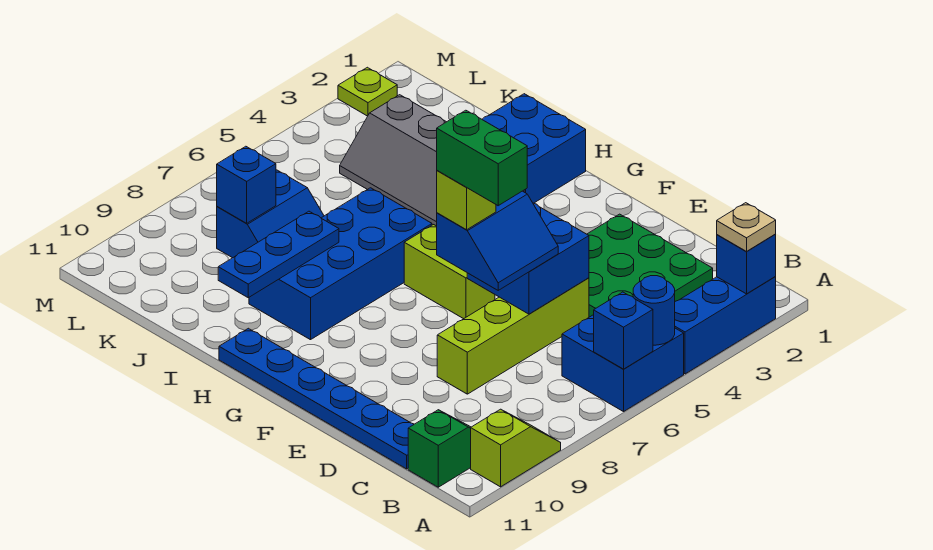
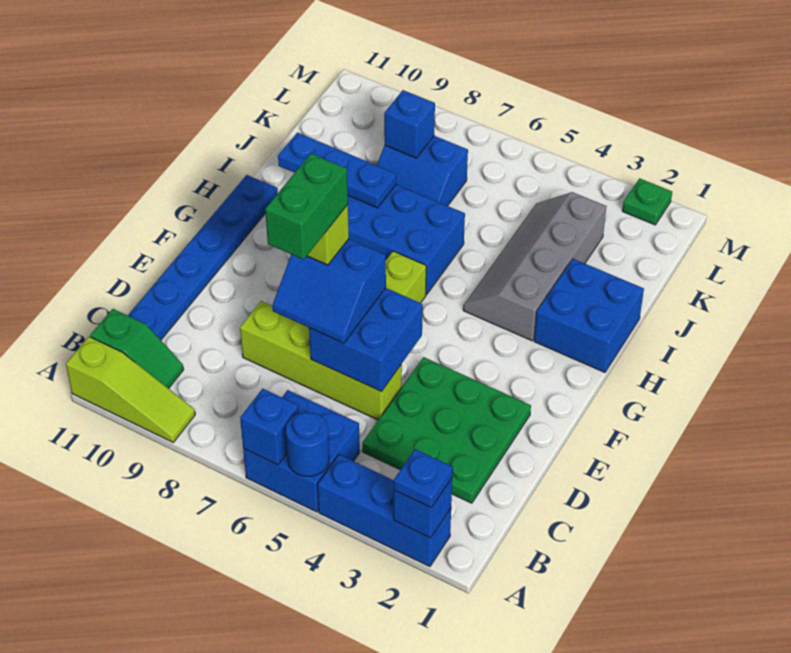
tan plate A2 level 3 -> blue plate A2 level 3
lime slope A9:A10 level 1 top 10 -> lime slope A9:A11 level 1 top 11
lime plate M2 level 1 -> green plate M2 level 1

